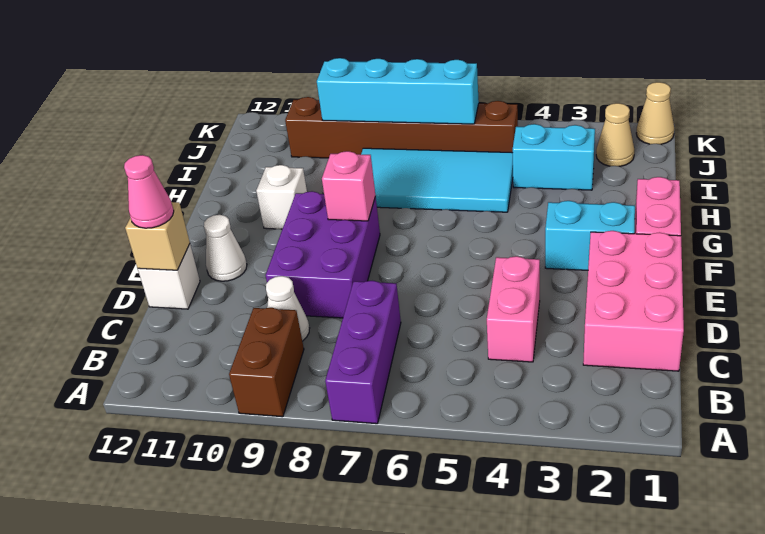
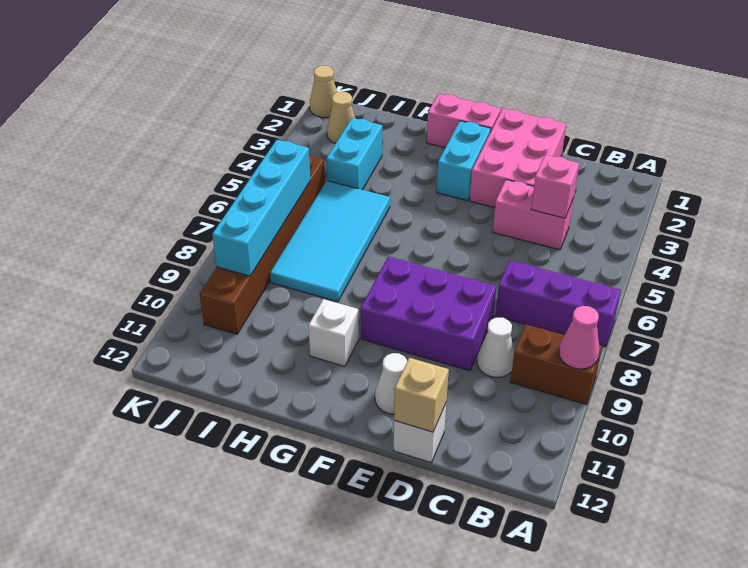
pink brick C1:E2 level 1 -> pink brick D1:E3 level 1
pink cone D12 level 3 -> pink cone A9 level 2
pink brick F8 level 2 -> pink brick C4 level 2

